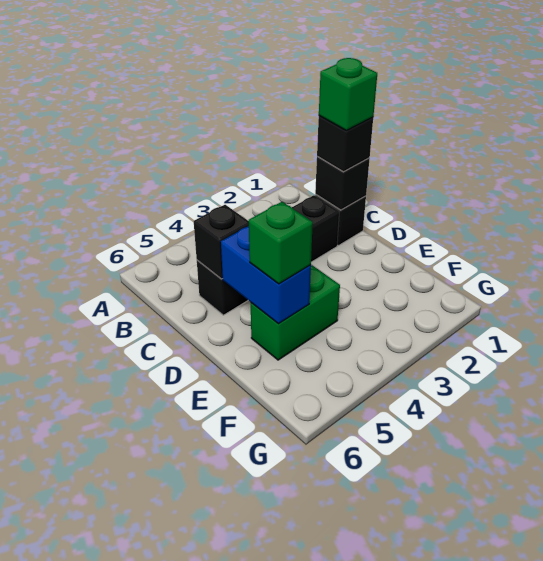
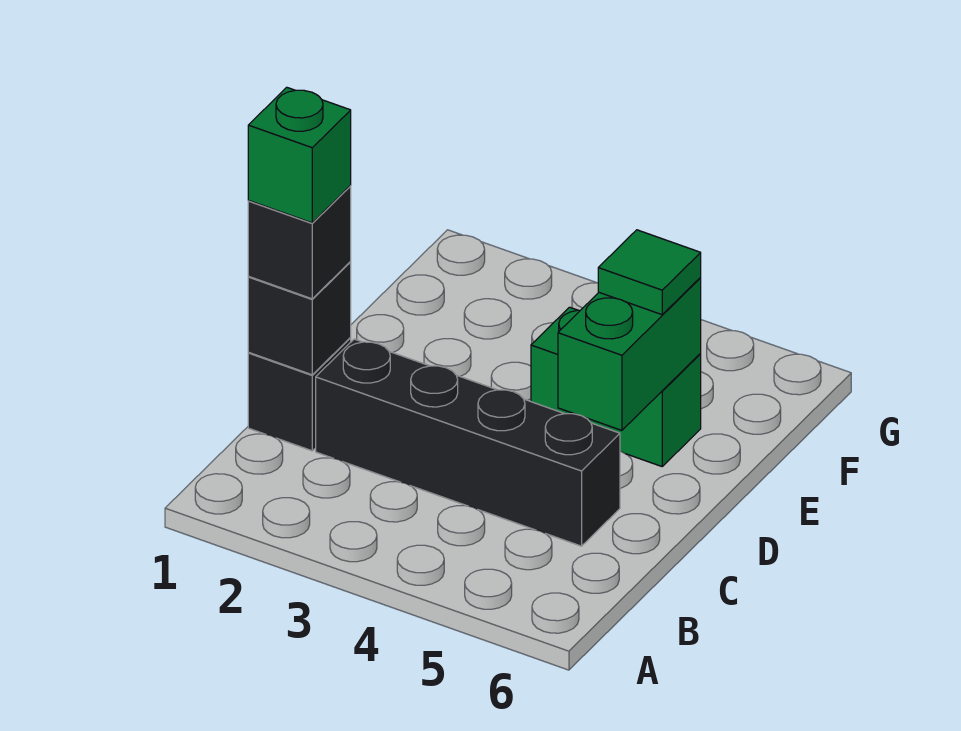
black brick C5 level 2 -> none
blue brick D5:E5 level 2 -> green brick D5:E5 level 2
green brick E5 level 3 -> green tile E5 level 3

